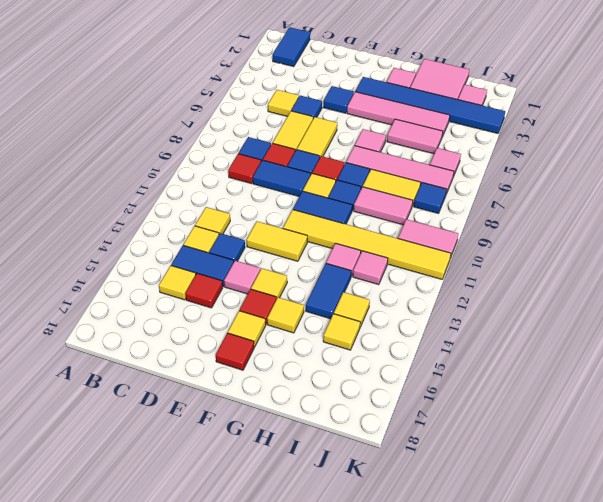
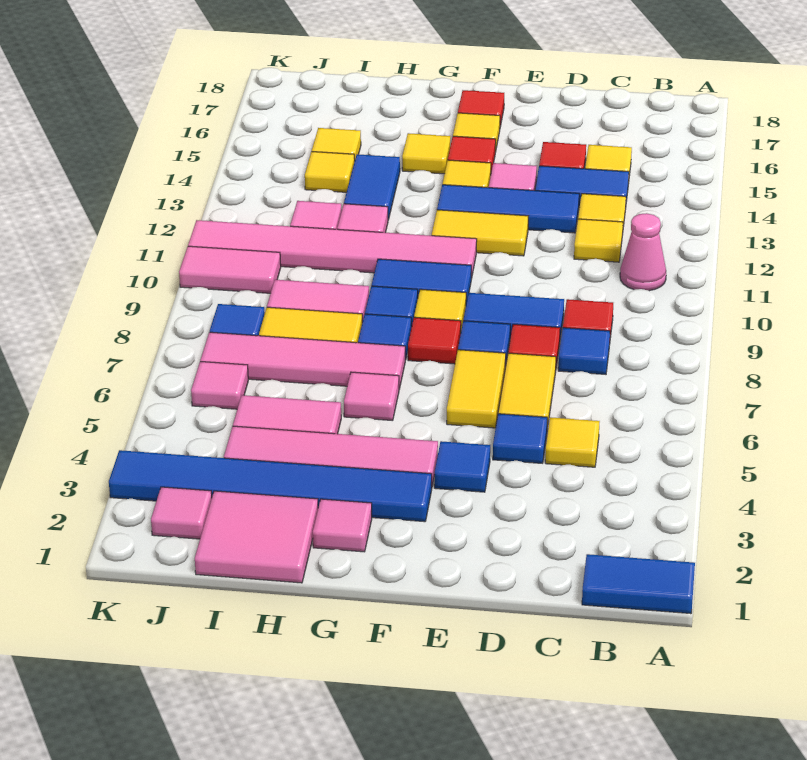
blue tile B1:B2 level 1 -> blue tile A1:B1 level 1
none -> pink cone B11 level 1
blue tile D13 level 1 -> blue tile D13:F13 level 1
yellow tile F11:K11 level 1 -> pink tile F11:K11 level 1

